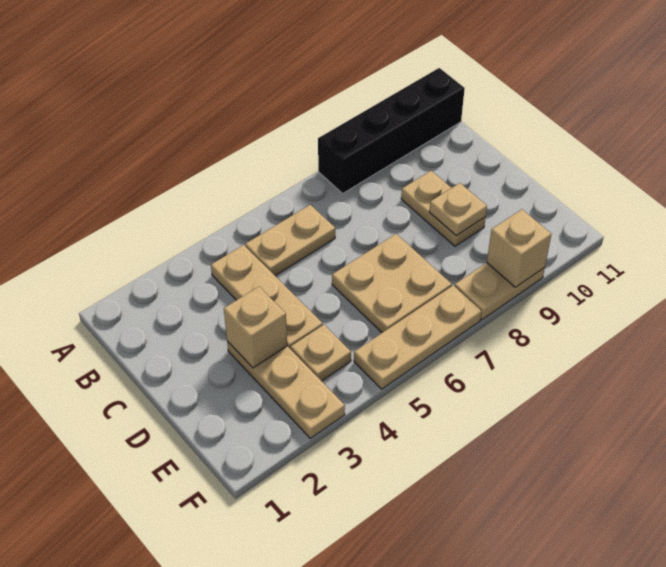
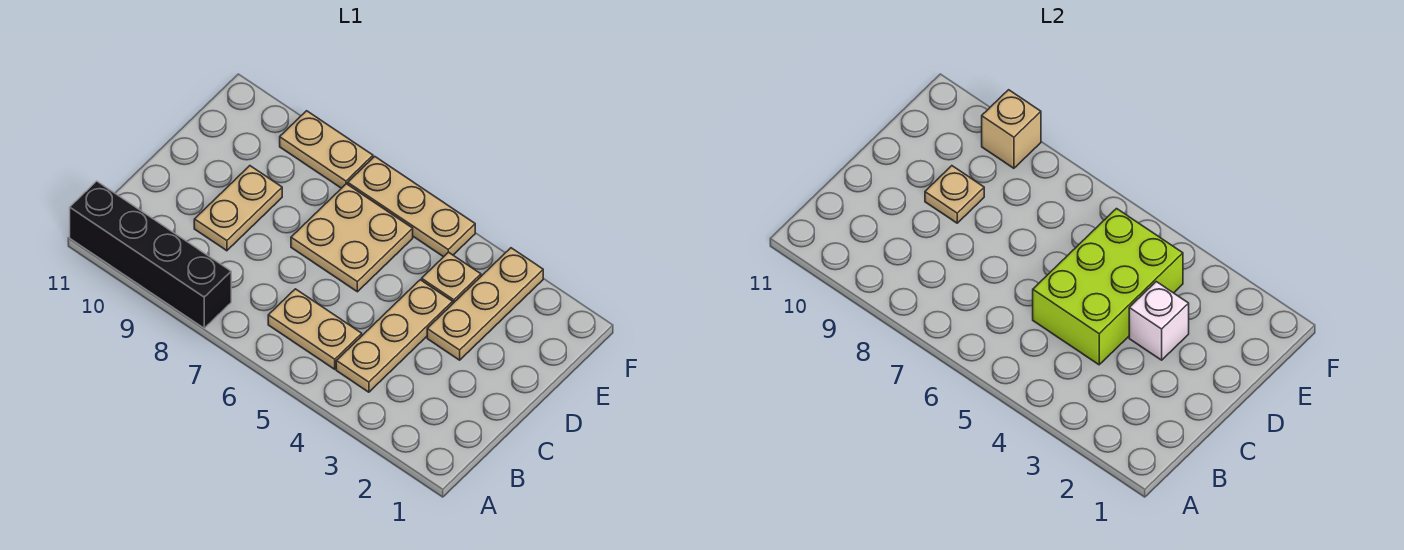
none -> lime brick C4:E5 level 2
tan brick D3 level 2 -> white brick D3 level 2

